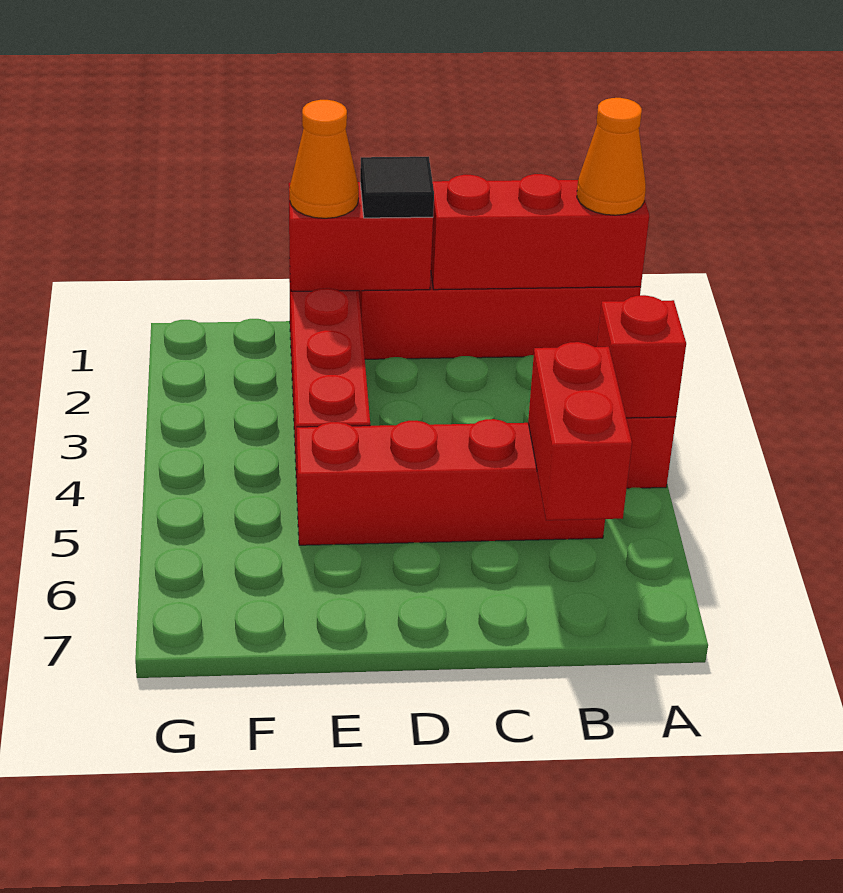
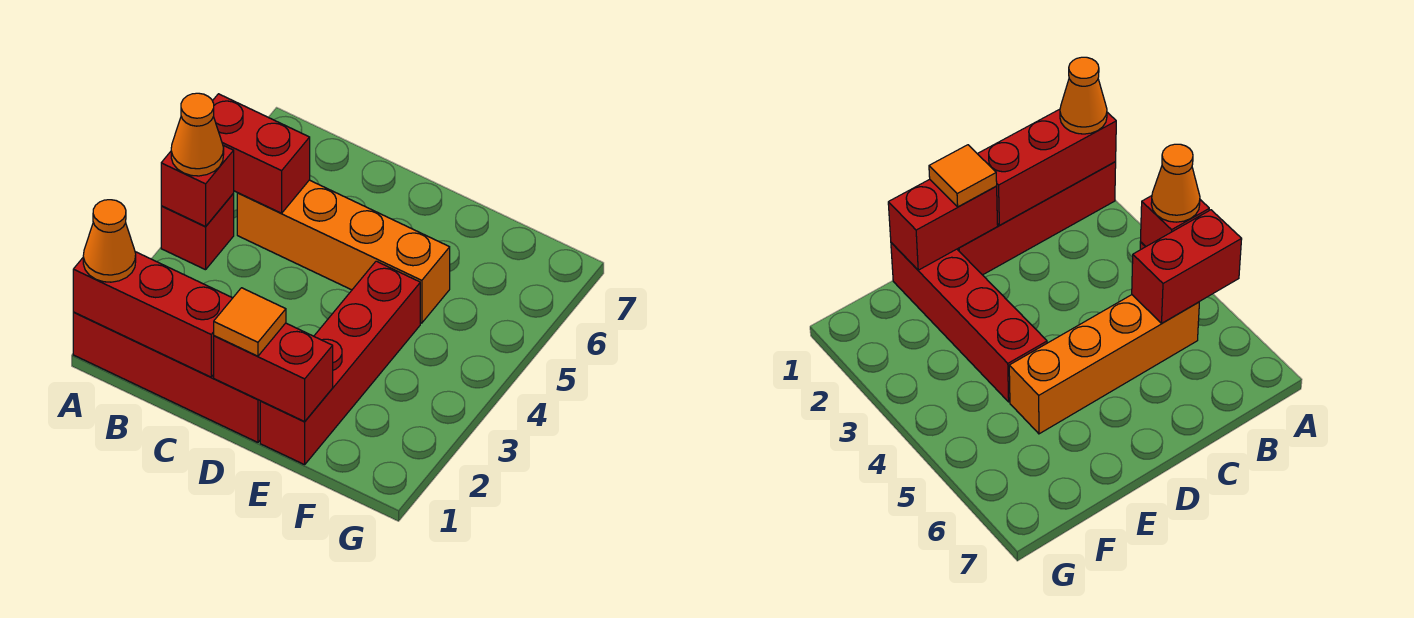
red brick B5:E5 level 1 -> orange brick B5:E5 level 1
red brick B5:B6 level 2 -> red brick A5:B5 level 2
black tile D1 level 3 -> orange tile D1 level 3
orange cone E1 level 3 -> orange cone A4 level 3

